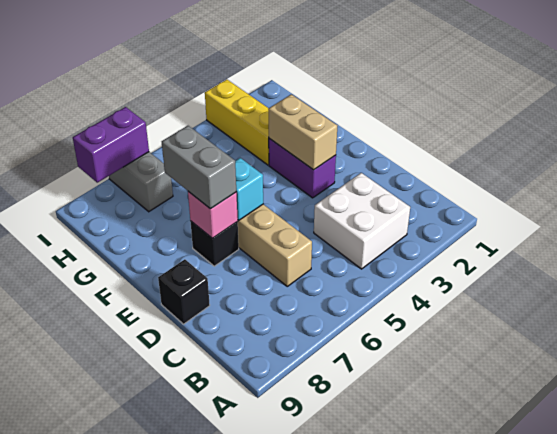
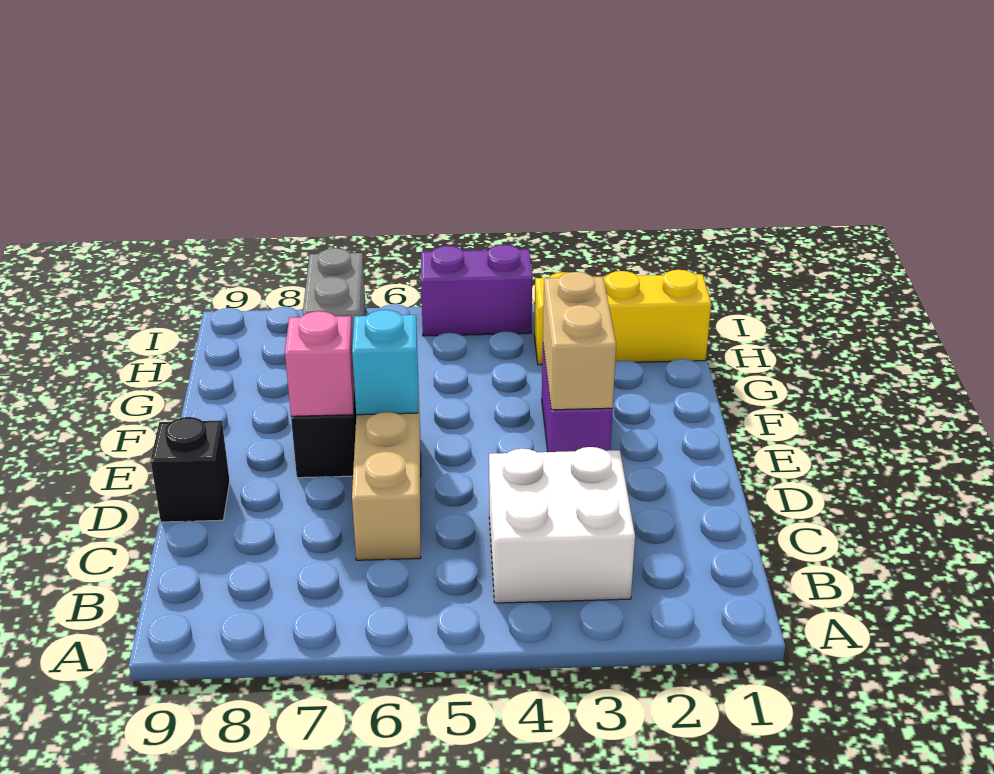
grey brick E7:F7 level 3 -> none
yellow brick G3:I3 level 1 -> yellow brick H1:H3 level 1
purple brick I7:I8 level 2 -> purple brick I4:I5 level 1

